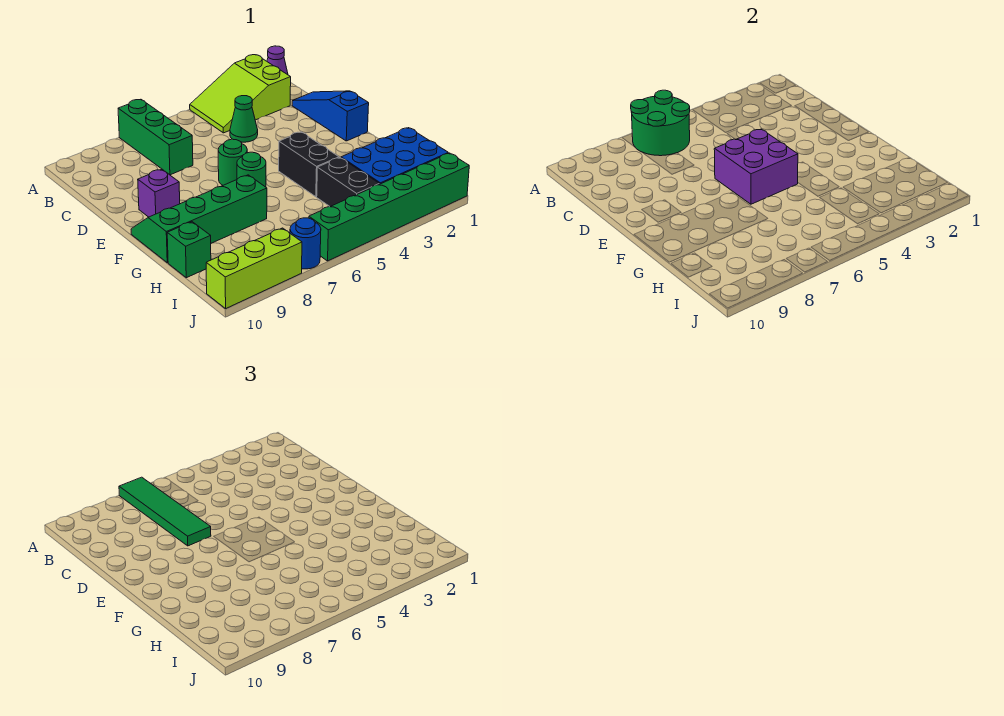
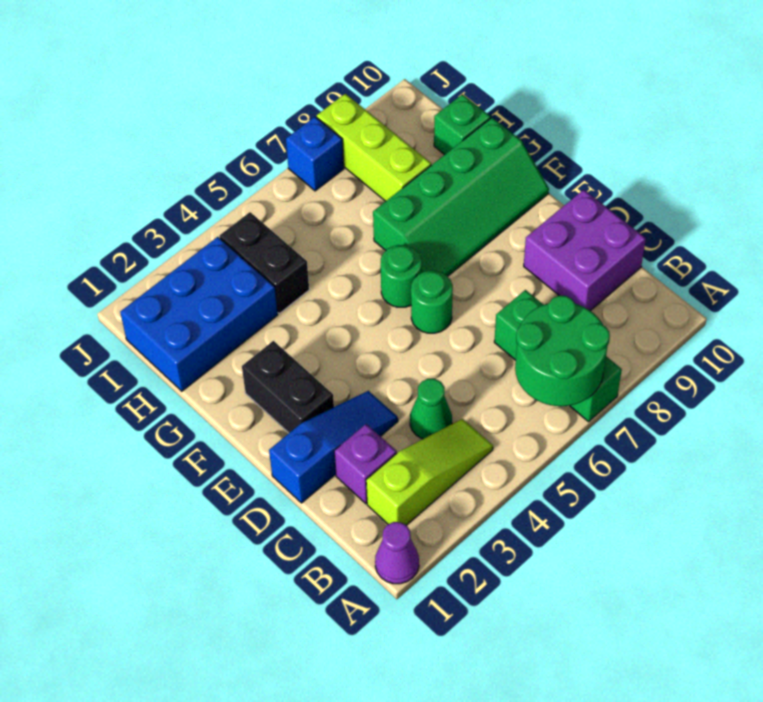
lime slope A2:B4 level 1 top 2 -> lime slope B2:B4 level 1 top 2
green tile A7:D7 level 3 -> none
blue slope C1:E1 level 1 top E -> blue slope D1:D3 level 1 top 1
purple brick E5:F6 level 2 -> purple brick C9:D10 level 1
purple brick E9 level 1 -> purple brick C2 level 1
black brick F4:G4 level 1 -> black brick E2:F2 level 1
green brick J1:J6 level 1 -> none
blue round brick J7 level 1 -> blue brick J7 level 1
lime brick J8:J10 level 1 -> lime brick H8:J8 level 1

